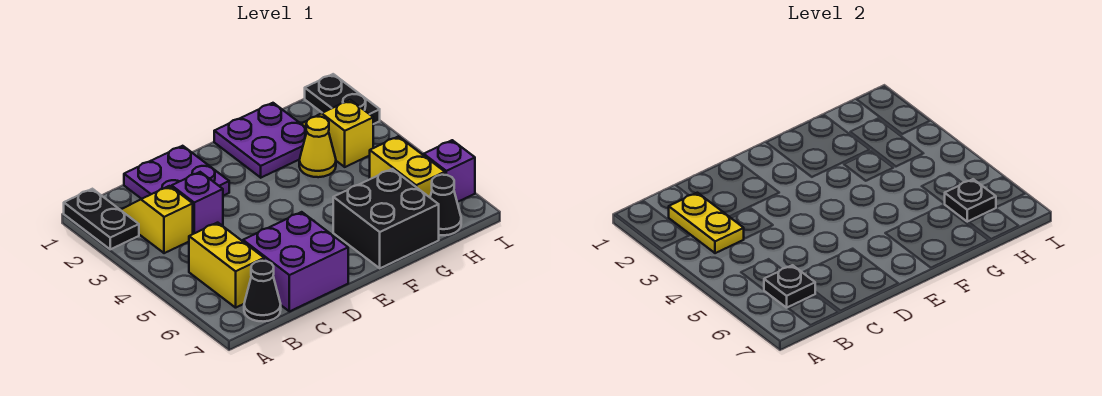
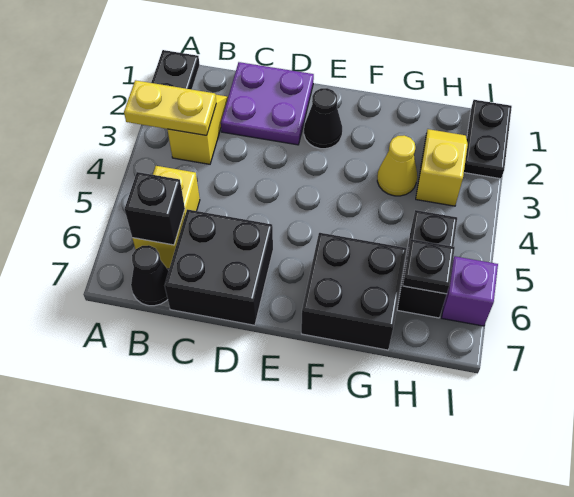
yellow plate B2:B3 level 2 -> yellow plate A3:B3 level 2
black plate B6 level 2 -> black brick B6 level 2
purple brick C3 level 1 -> none
purple brick C6:D7 level 1 -> black brick C6:D7 level 1
purple plate F1:G2 level 1 -> none
yellow brick H5:H6 level 1 -> black brick H5:H6 level 1
black cone H7 level 1 -> black cone E2 level 1

